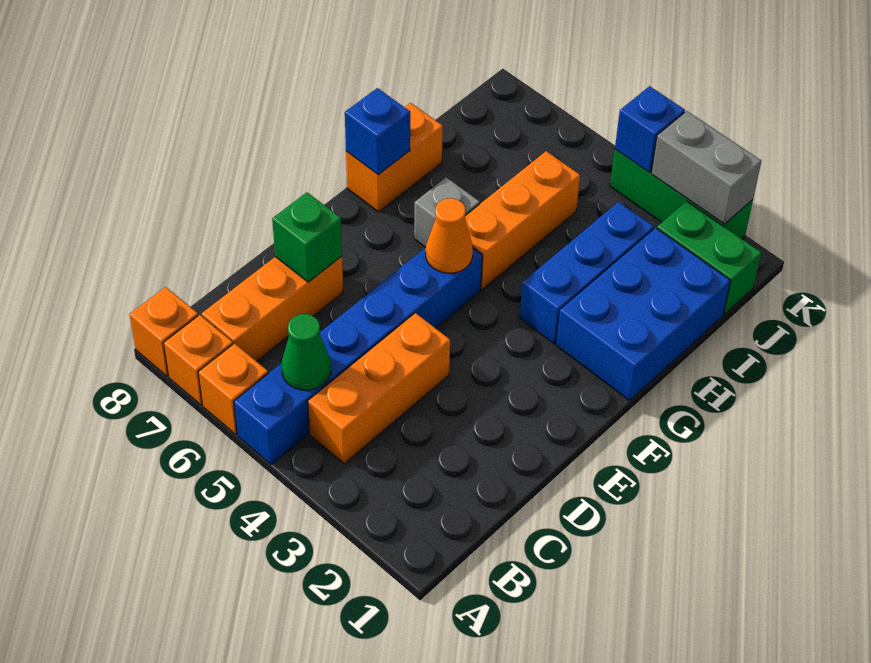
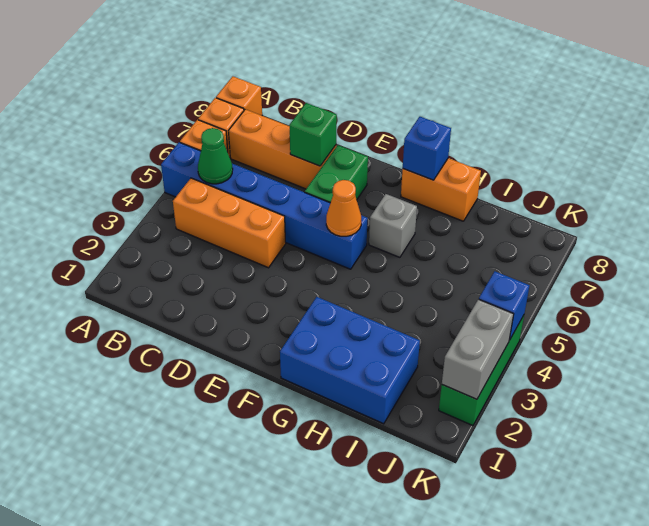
blue brick G3:I3 level 1 -> none
orange brick G5:I5 level 1 -> none
green brick J1:J2 level 1 -> green brick E6:E7 level 1

